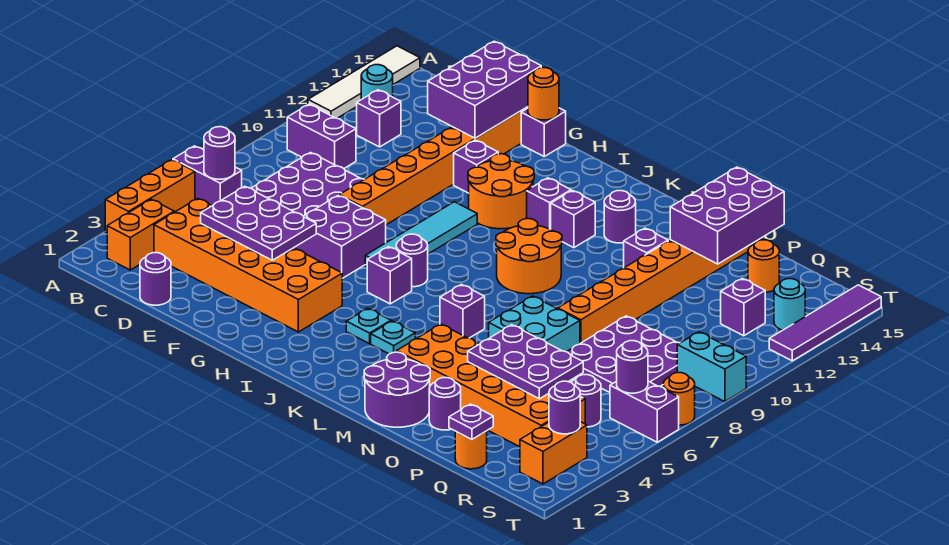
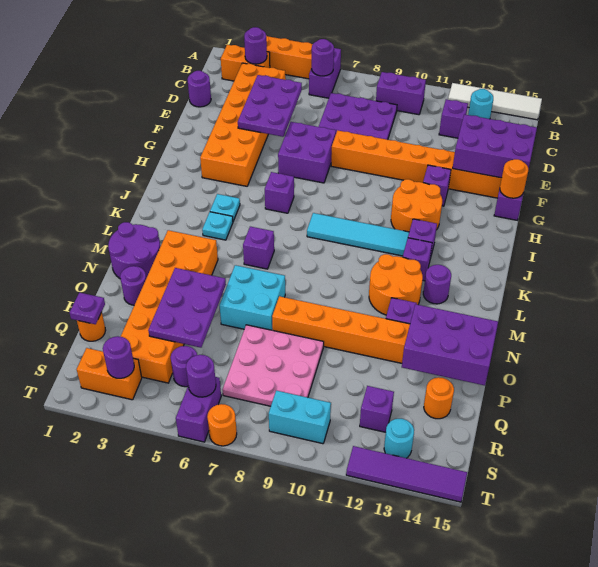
purple brick B10:C10 level 1 -> purple brick B9:B10 level 1
cyan tile H7:H10 level 1 -> cyan tile J8:J11 level 1
purple round brick I7 level 1 -> purple round brick B3 level 2
orange round brick K9:L10 level 1 -> orange round brick L11:M12 level 1
purple plate P7:R9 level 1 -> pink plate P7:R9 level 1
cyan brick S9:T9 level 1 -> cyan brick S9:S10 level 1

